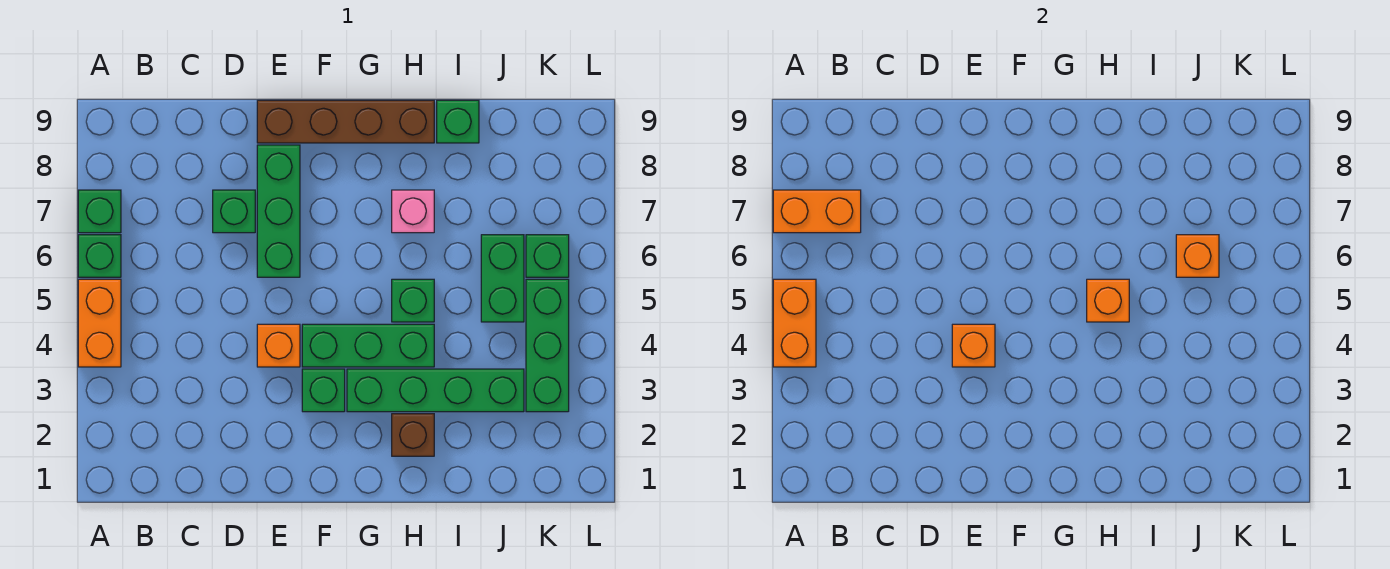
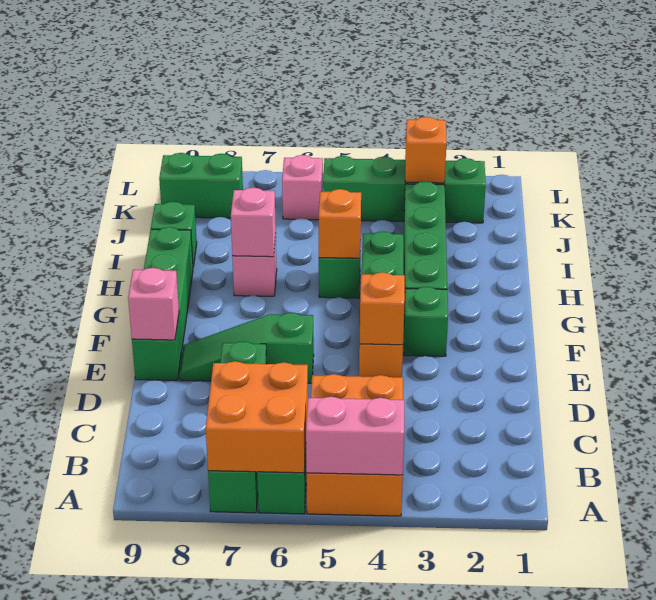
orange brick A4:A5 level 1 -> orange brick A4:C5 level 1
orange brick A4:A5 level 2 -> pink brick A4:A5 level 2
orange brick A7:B7 level 2 -> orange brick A6:B7 level 2
green brick E6:E8 level 1 -> green slope E6:E8 level 1 top 6
brown brick E9:H9 level 1 -> green brick E9:H9 level 1
none -> pink brick E9 level 2
brown brick H2 level 1 -> none
none -> pink brick H7 level 2
green brick J5:J6 level 1 -> green brick K8:K9 level 1
orange brick J6 level 2 -> orange brick K3 level 2
green brick K3:K5 level 1 -> green brick K2:K5 level 1
green brick K6 level 1 -> pink brick K6 level 1

